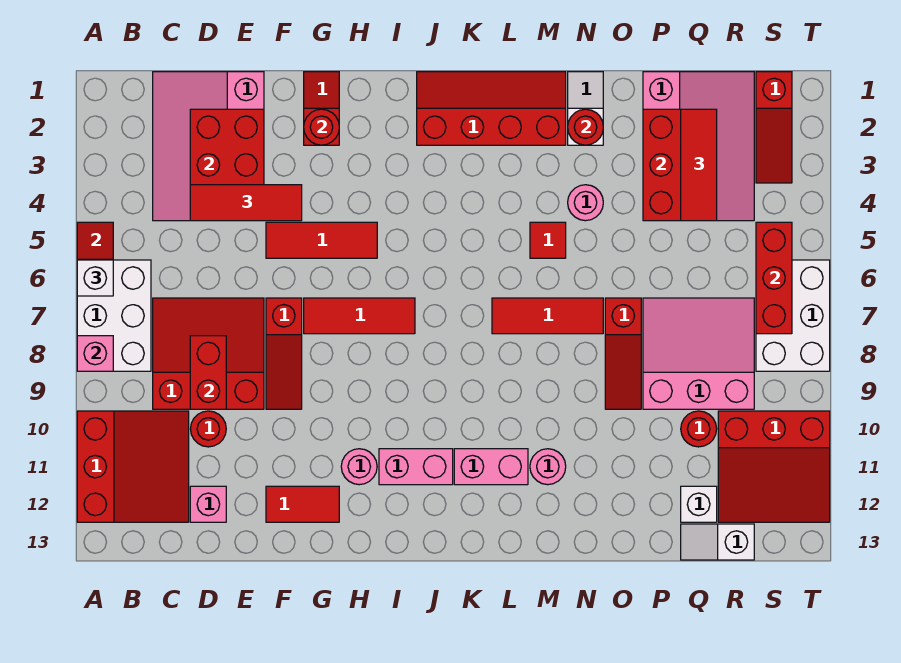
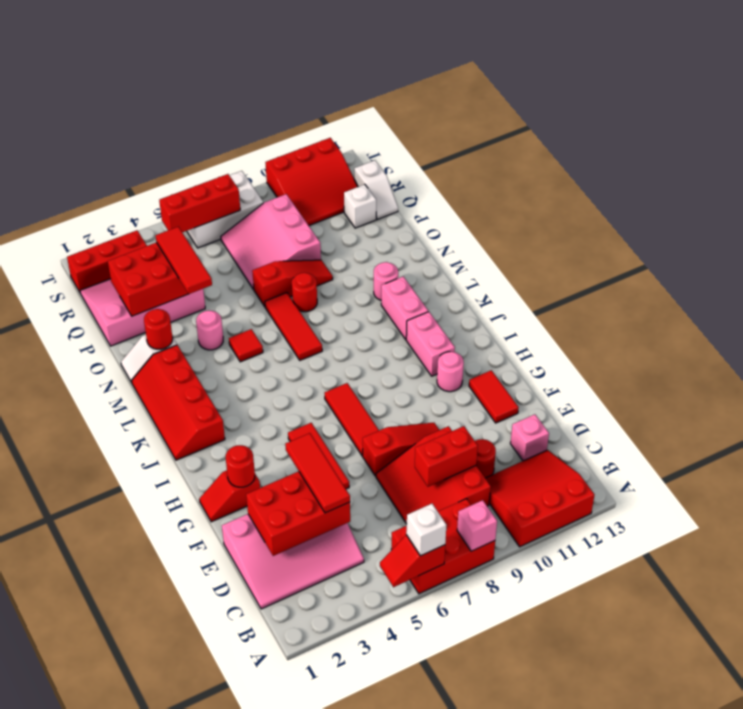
white brick A6:B8 level 1 -> red brick A6:B8 level 1
red tile Q2:Q4 level 3 -> red tile O4:Q4 level 3
red round brick Q10 level 1 -> red round brick N8 level 1
red slope R10:T12 level 1 top 10 -> red slope R10:T12 level 1 top T
red slope S1:S3 level 1 top 1 -> red brick S1:S3 level 1

